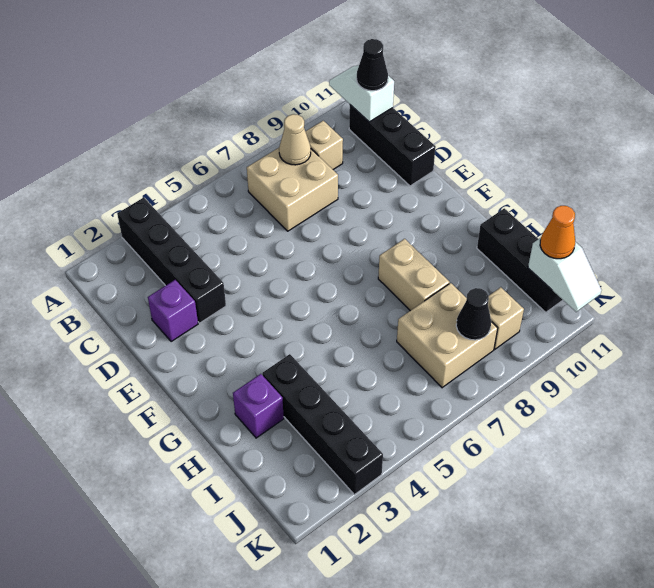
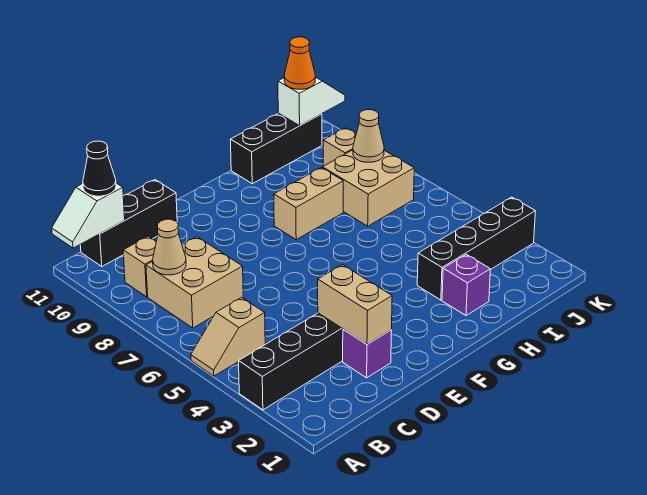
none -> tan slope A5:B5 level 1 top B
none -> tan brick D2:D3 level 2
black cone J8 level 2 -> tan cone J8 level 2

